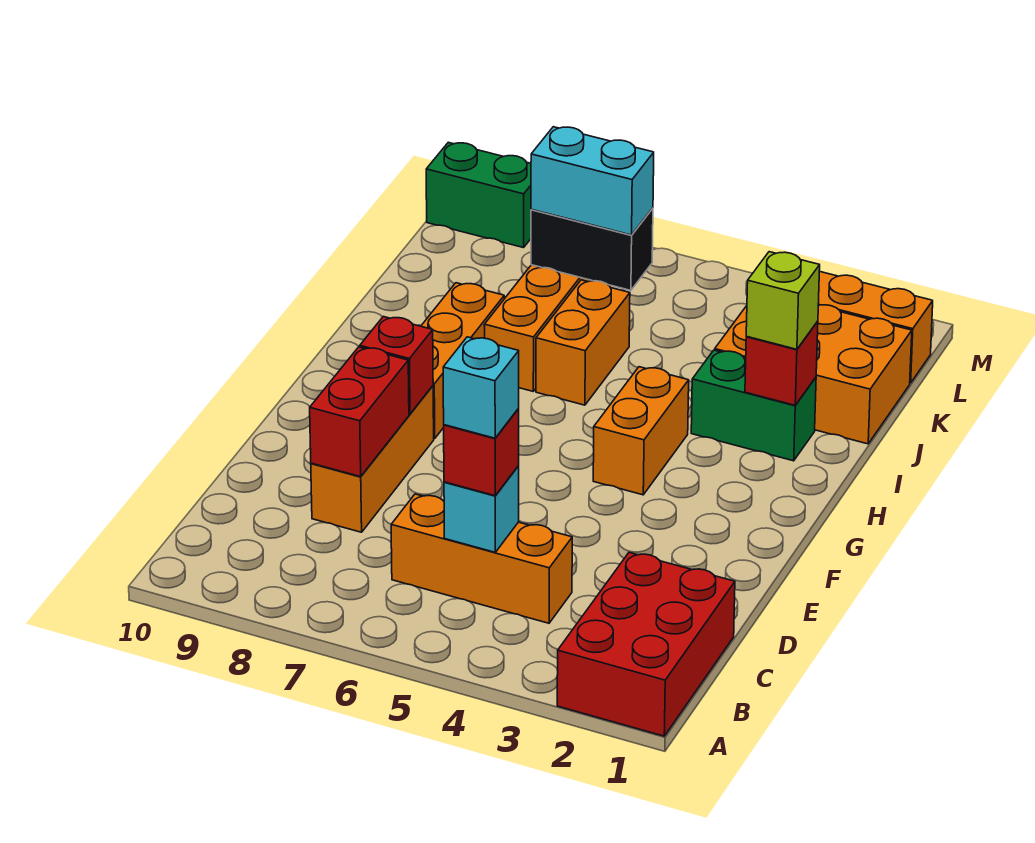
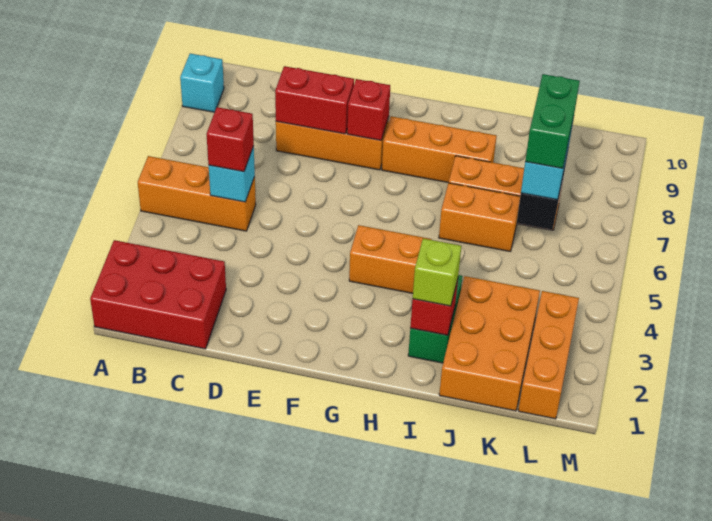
orange brick C4:C6 level 1 -> orange brick A5:C5 level 1
cyan brick C5 level 4 -> cyan brick A9 level 1
green brick M9:M10 level 1 -> green brick K6:K7 level 4

